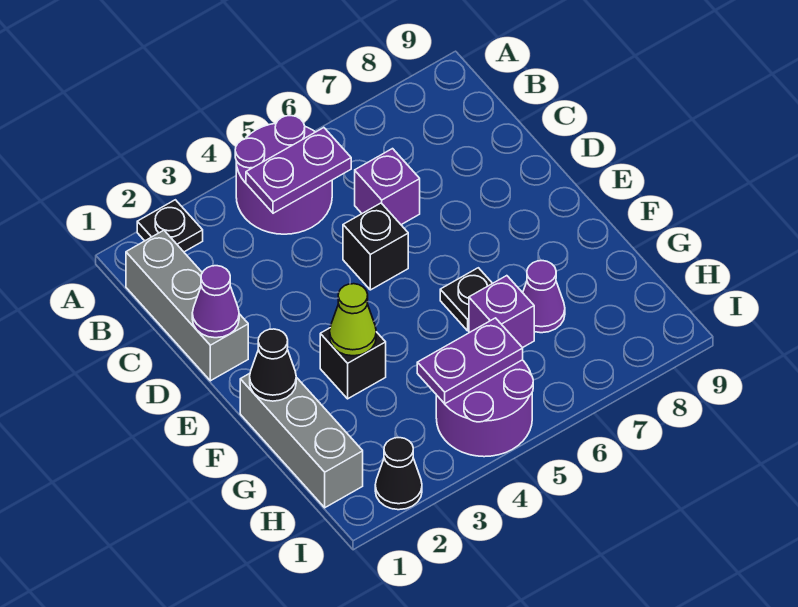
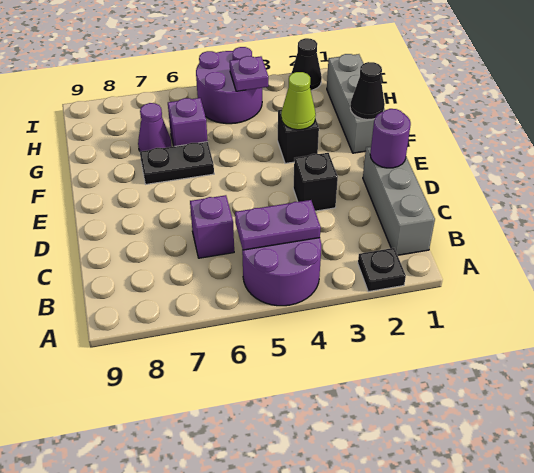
purple cone D1 level 2 -> purple round brick D1 level 2
black brick D5 level 1 -> black brick D3 level 1
black plate F6 level 1 -> black plate F6:F7 level 1
purple plate H4:H5 level 2 -> purple plate H4 level 2

